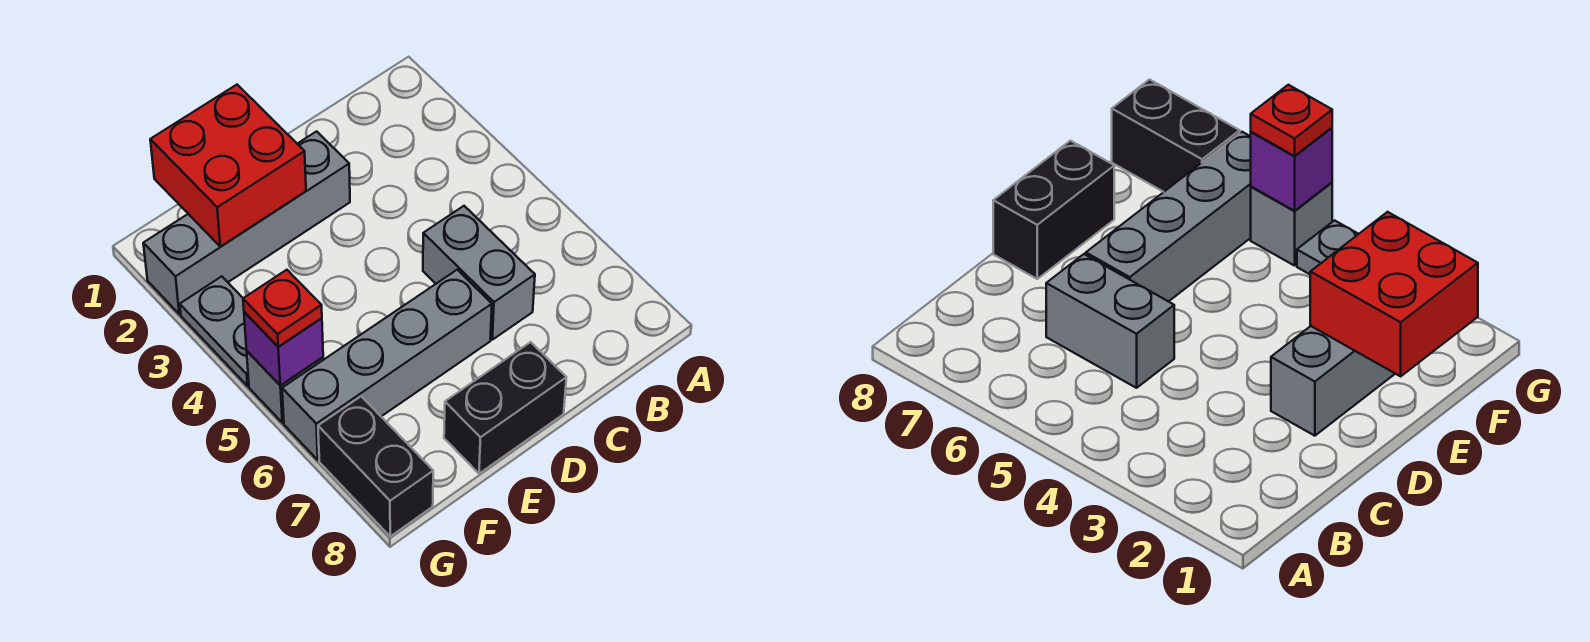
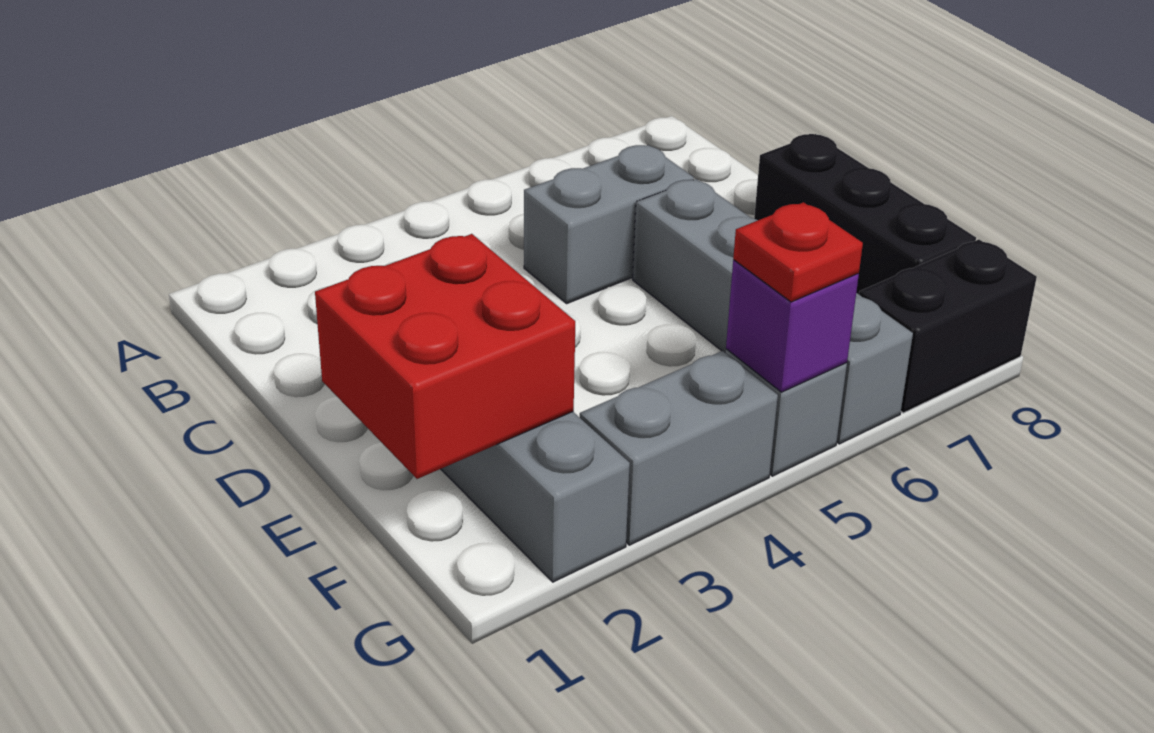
black brick D8:E8 level 1 -> black brick D8:F8 level 1
grey plate G3:G4 level 1 -> grey brick G3:G4 level 1

